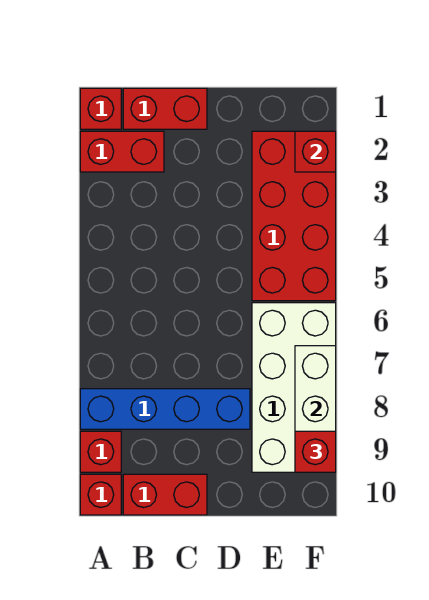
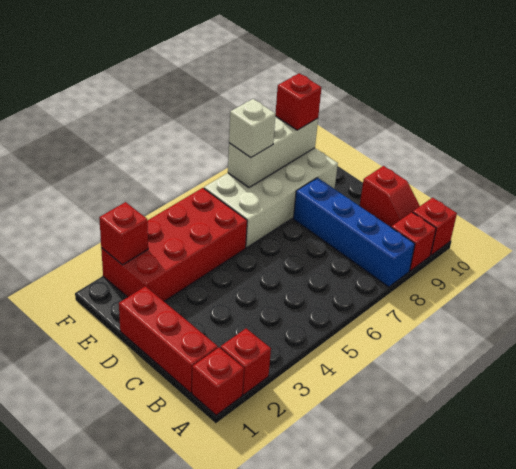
red brick A2:B2 level 1 -> red brick A2 level 1
red brick B1:C1 level 1 -> red brick B1:D1 level 1
red brick B10:C10 level 1 -> red slope B10:C10 level 1 top C
none -> white brick F7 level 3

